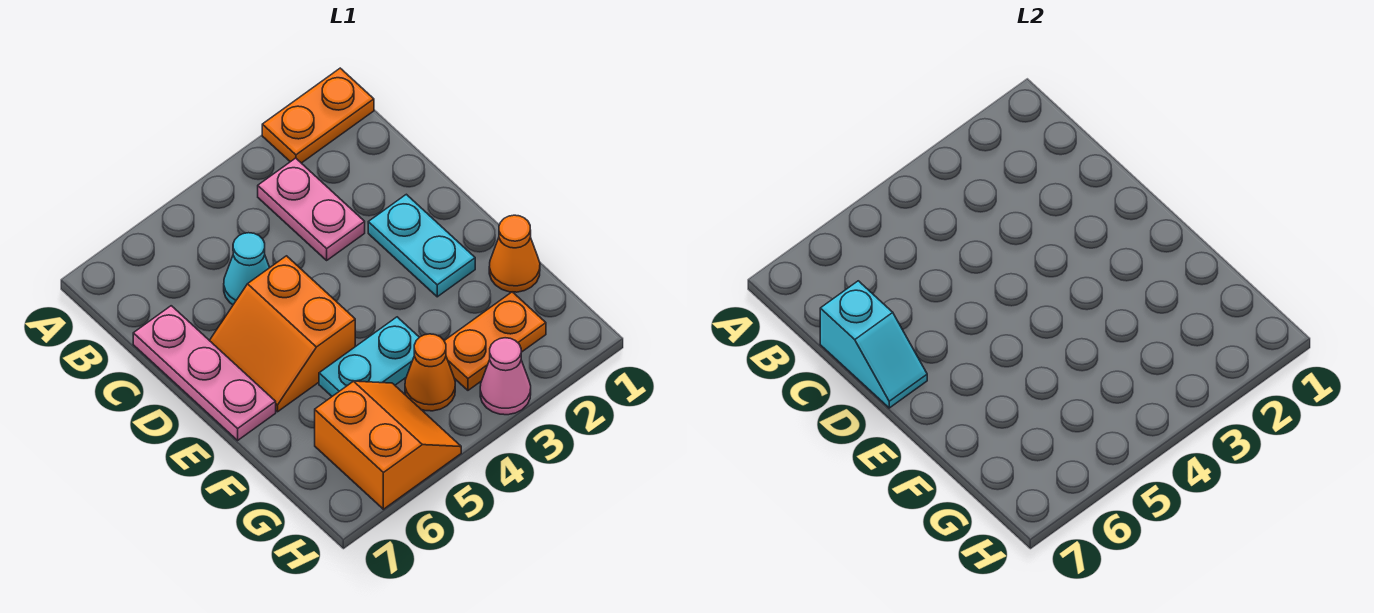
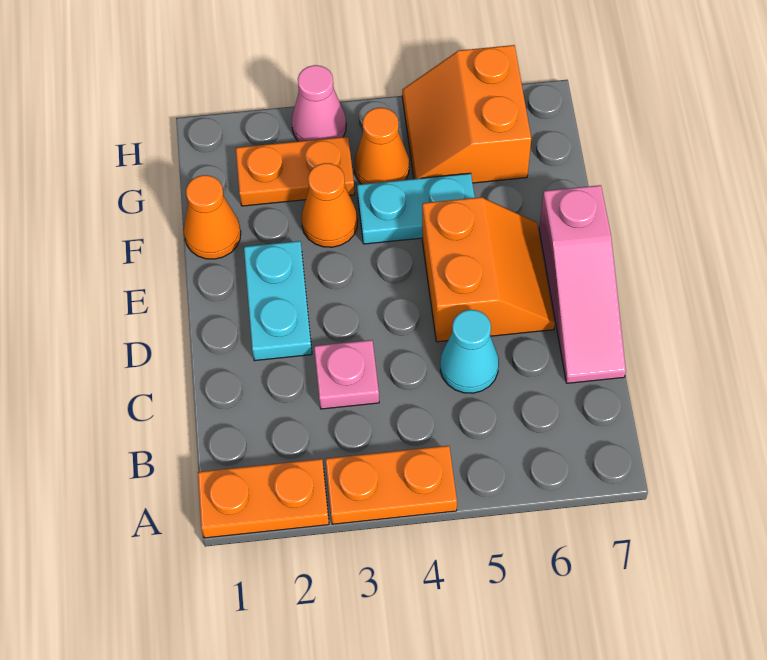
none -> orange plate A3:A4 level 1
pink plate B3:C3 level 1 -> pink plate C3 level 1
pink plate C7:E7 level 1 -> pink slope C7:E7 level 1 top E
cyan slope C7:D7 level 2 top C -> none
none -> orange cone F3 level 1

